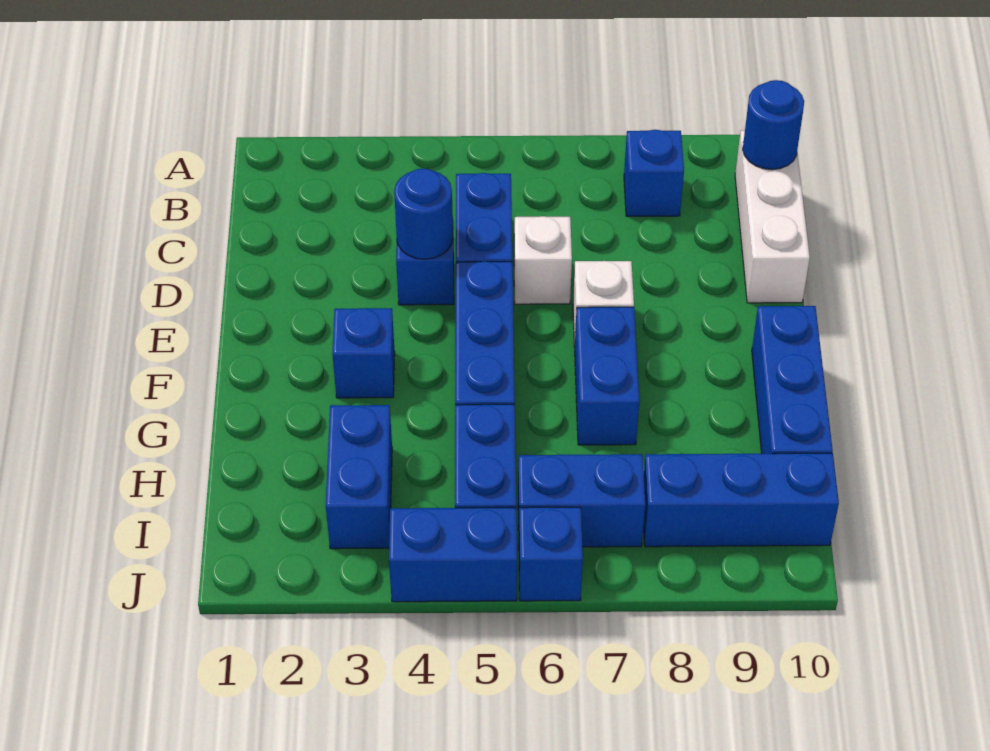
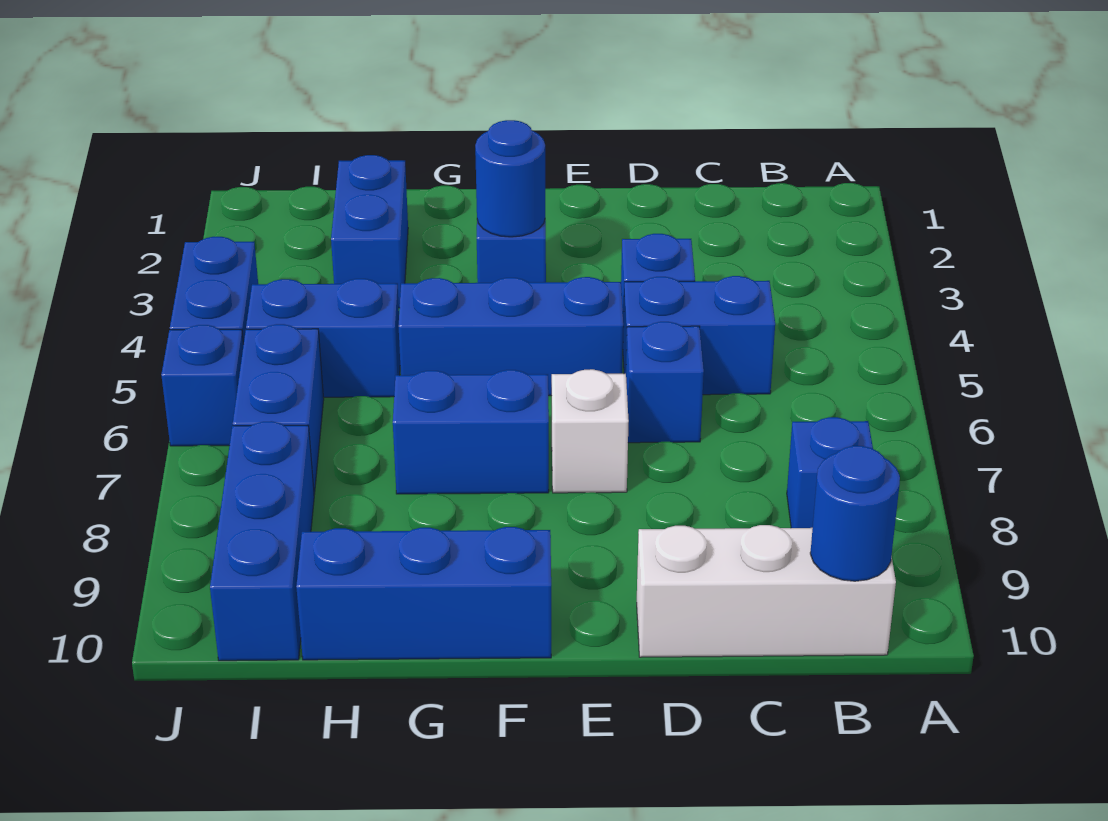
blue round brick D4 level 2 -> blue round brick F3 level 2
white brick D6 level 1 -> blue brick D6 level 1
blue brick H3:I3 level 1 -> blue brick H2:H3 level 1

